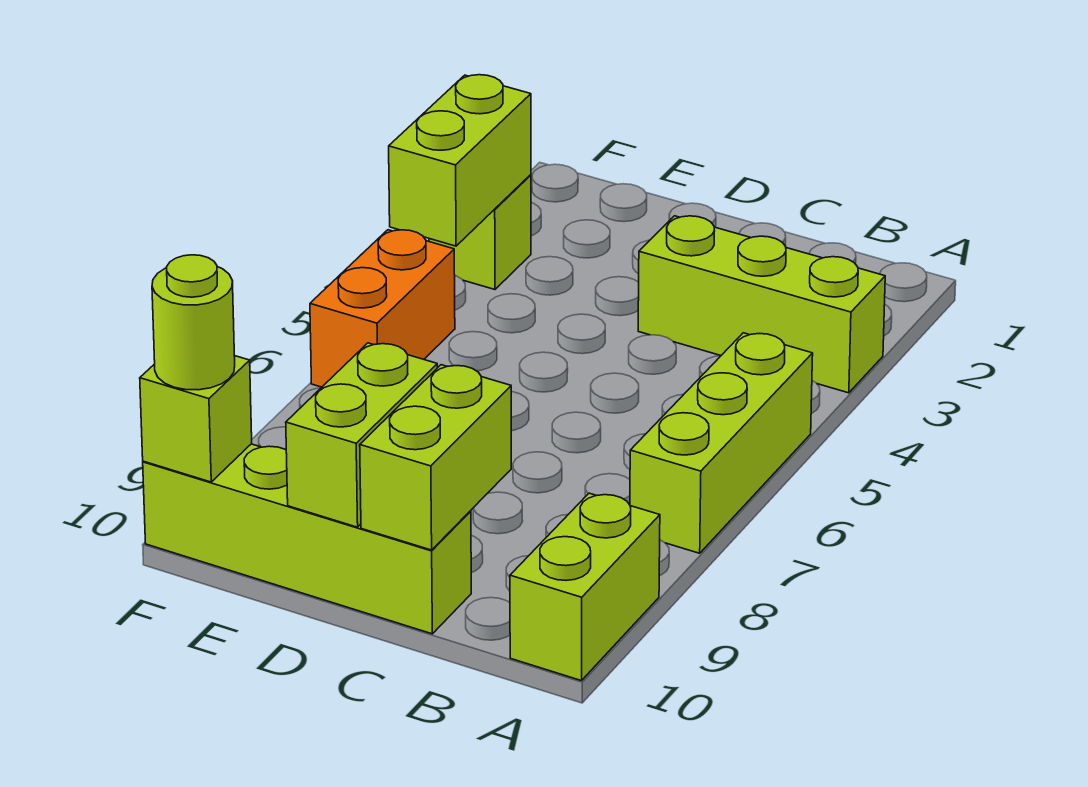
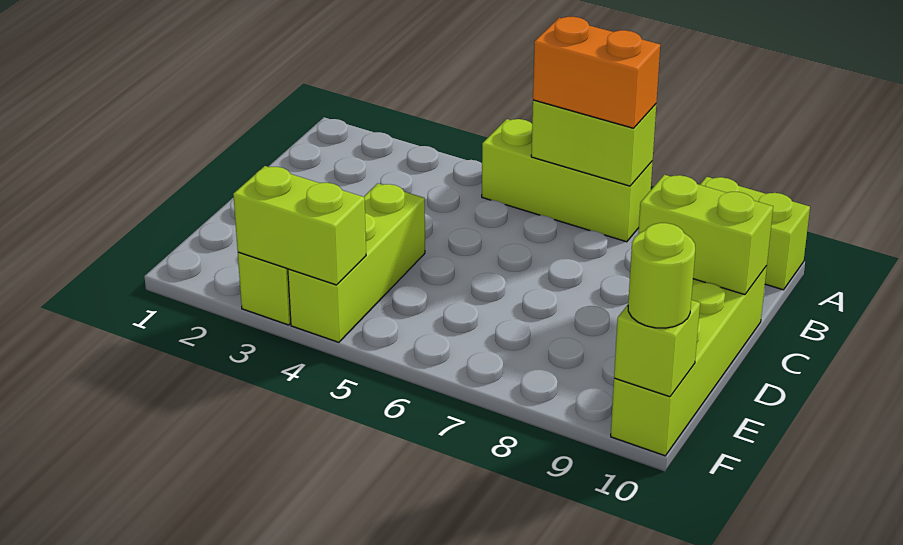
lime brick A3:C3 level 1 -> lime brick D4:F4 level 1
lime brick D9:D10 level 2 -> lime brick A6:A7 level 2
orange brick F5:F6 level 1 -> orange brick A6:A7 level 3

